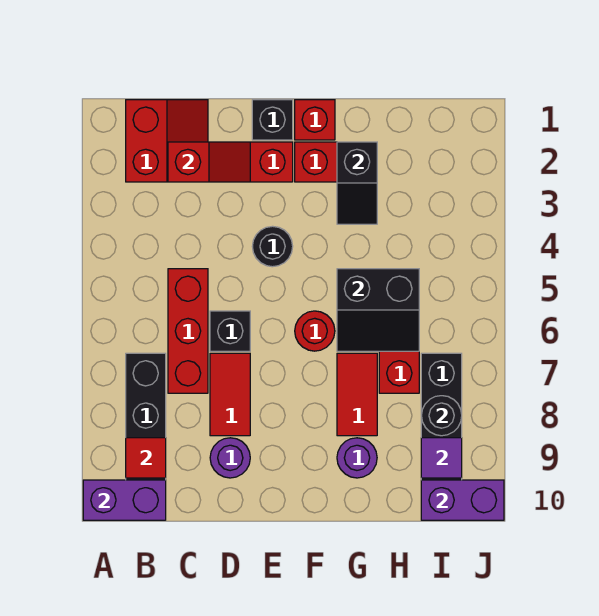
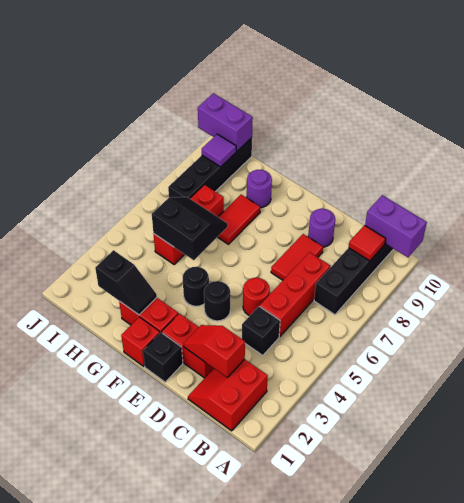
black brick D6 level 1 -> black brick C4 level 1
red round brick F6 level 1 -> red round brick D5 level 1
black slope G2:G3 level 2 top 2 -> black slope G2:H2 level 2 top H
black round brick I8 level 2 -> black round brick F4 level 1

